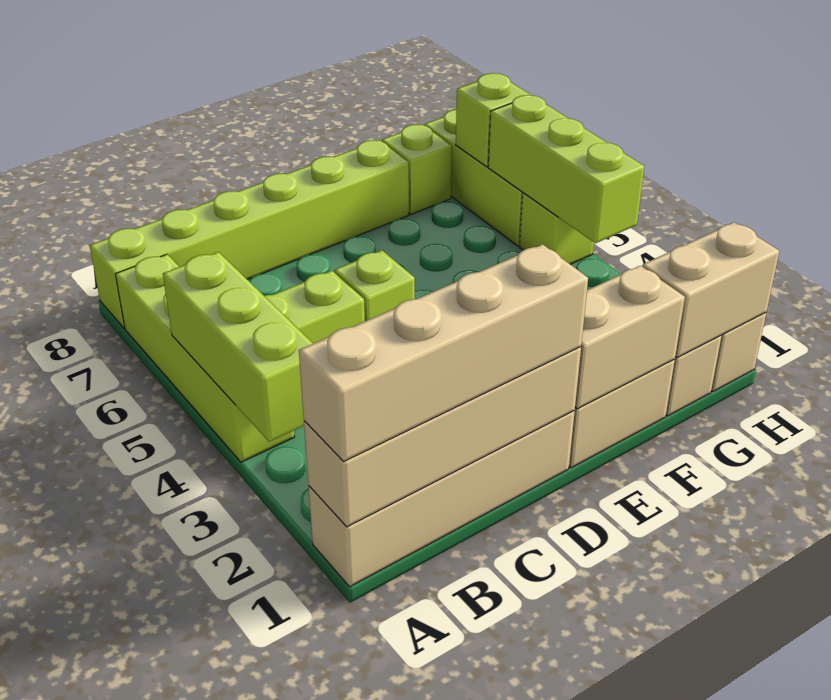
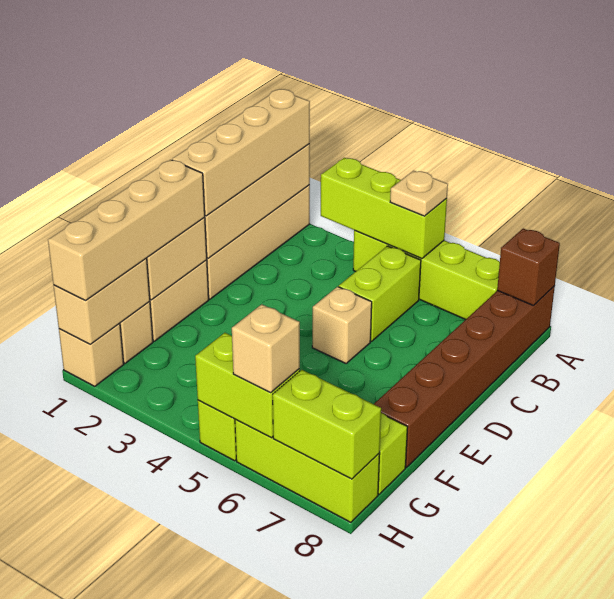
none -> tan plate A5 level 3
lime brick A8:F8 level 1 -> brown brick A8:F8 level 1
none -> brown brick A8 level 2
lime brick D5 level 1 -> tan brick D5 level 1
none -> tan brick E1:H1 level 3
lime brick H4:H6 level 2 -> lime brick H5:H6 level 2
none -> tan brick H6 level 3
lime brick H7 level 2 -> lime brick H7:H8 level 2

